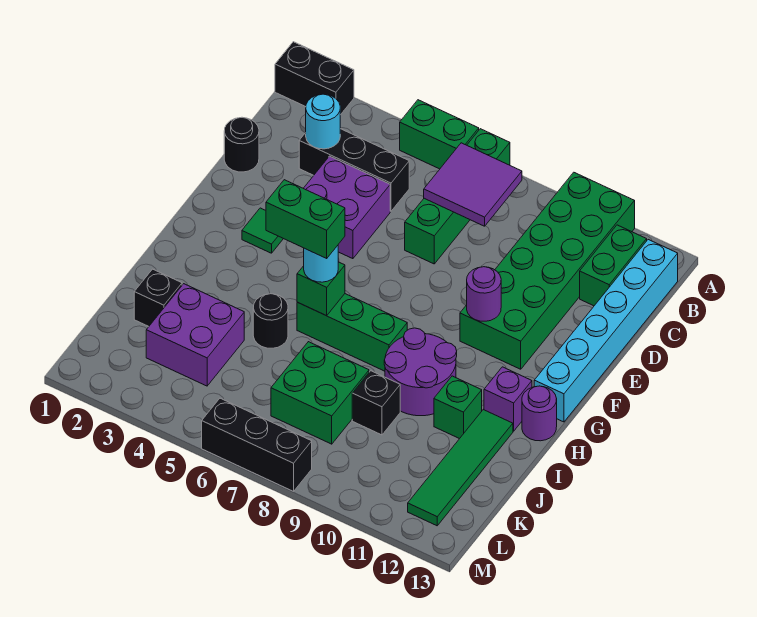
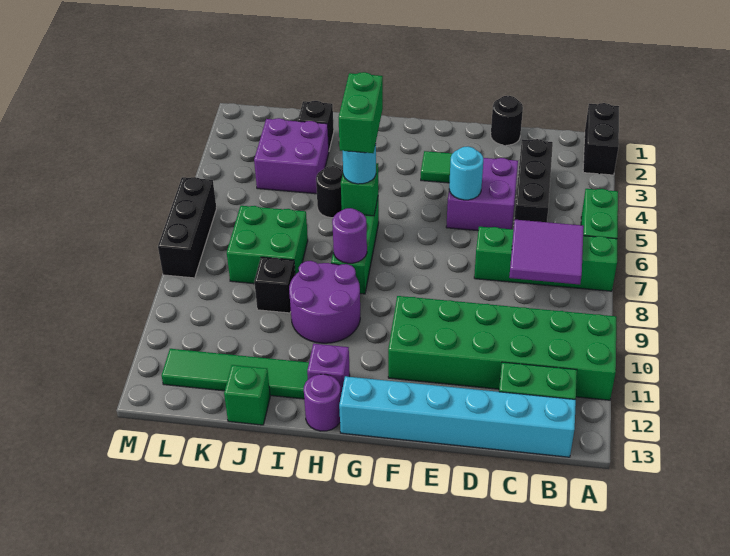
cyan round brick C3 level 2 -> cyan round brick E5 level 2
purple round brick F10 level 2 -> purple round brick H8 level 2
green brick I11 level 1 -> green brick J13 level 1

